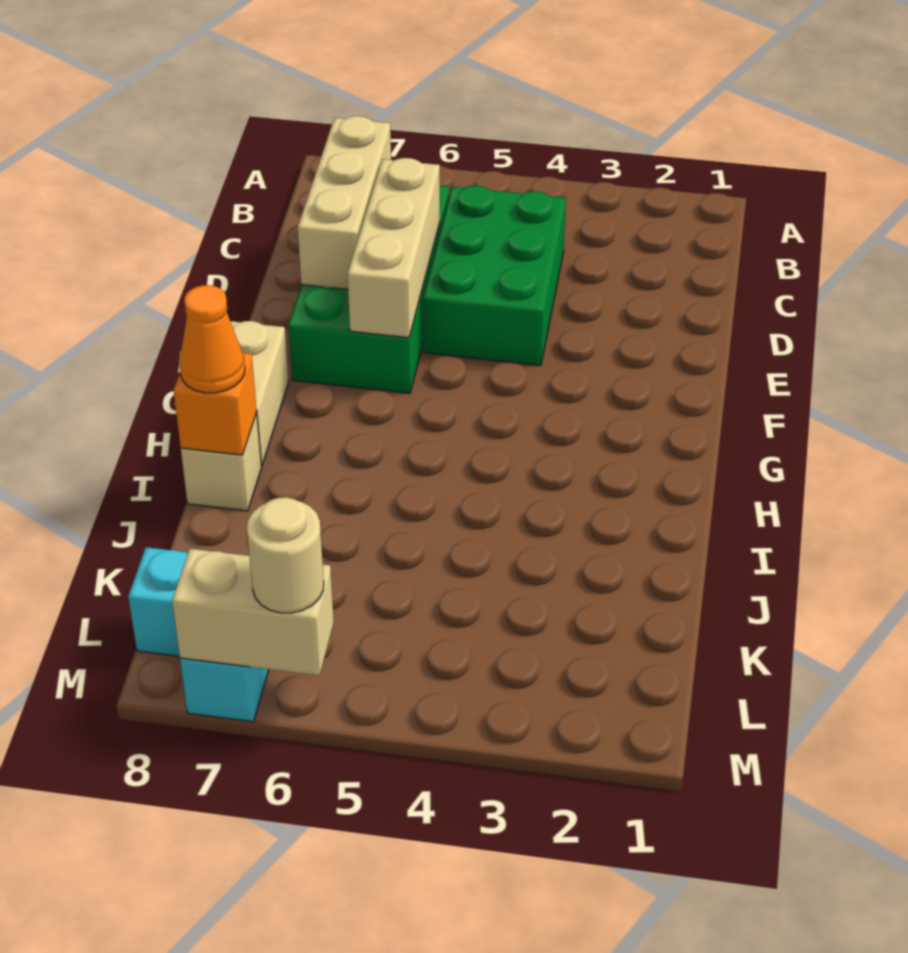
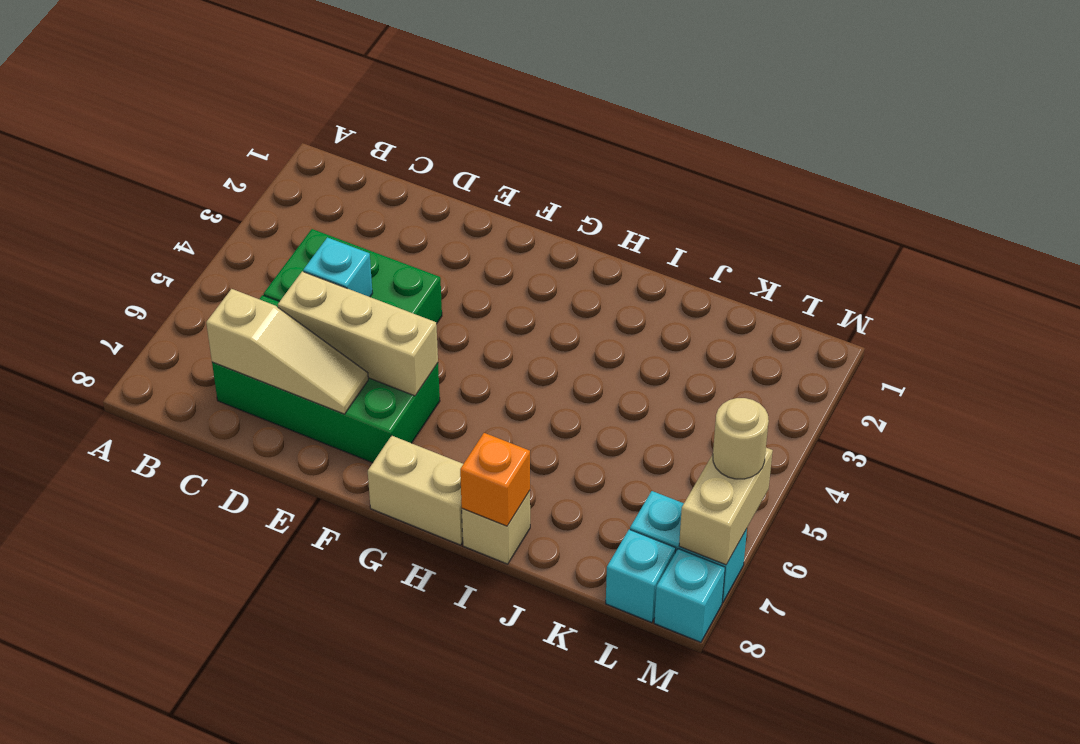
tan brick C7:E7 level 2 -> tan slope C7:E7 level 2 top C
none -> cyan brick D5 level 2
orange cone I8 level 3 -> none
none -> cyan brick M8 level 1

